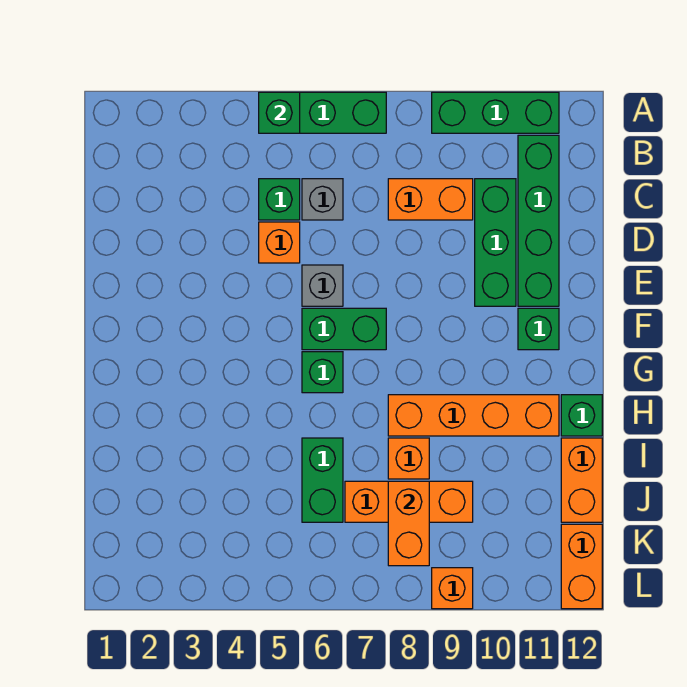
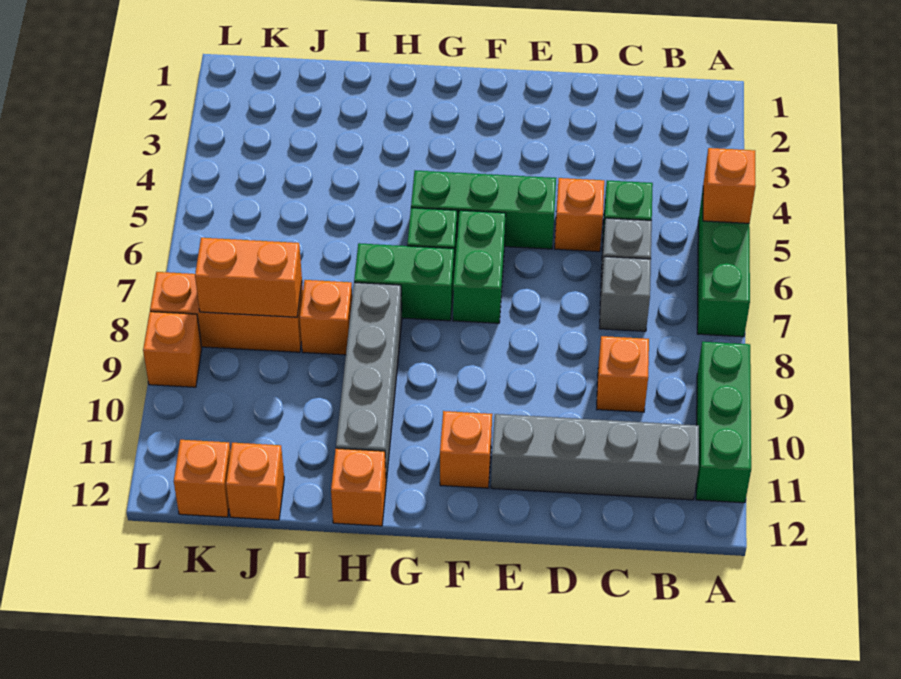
green brick A5 level 2 -> orange brick A5 level 2
green brick B11:E11 level 1 -> grey brick B11:E11 level 1
orange brick C8:C9 level 1 -> orange brick C9 level 1
green brick C10:E10 level 1 -> green brick E5:G5 level 1
grey brick E6 level 1 -> grey brick C7 level 1
green brick F11 level 1 -> orange brick F11 level 1
orange brick H8:H11 level 1 -> grey brick H8:H11 level 1
green brick H12 level 1 -> orange brick H12 level 1
green brick I6:J6 level 1 -> green brick G7:H7 level 1
orange brick I12:J12 level 1 -> orange brick J12 level 1
orange brick J7:J9 level 1 -> orange brick J8:L8 level 1
orange brick K12:L12 level 1 -> orange brick K12 level 1

